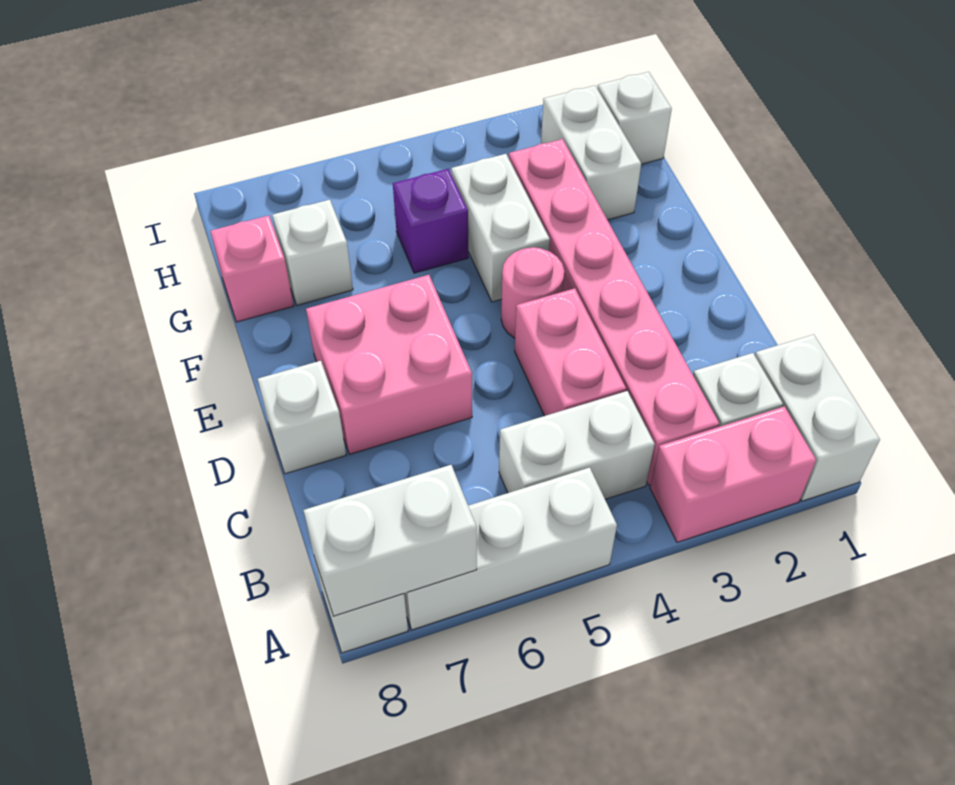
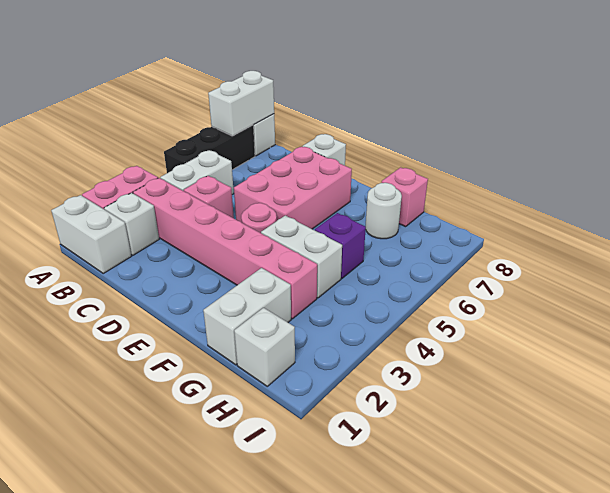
white brick A5:A7 level 1 -> black brick A5:A7 level 1
pink brick C4:D4 level 1 -> pink brick C4 level 1
pink brick D6:E7 level 1 -> pink brick D5:E7 level 1
white brick G2:H2 level 1 -> white brick G1:G2 level 1
white brick G7 level 1 -> white round brick G7 level 1

